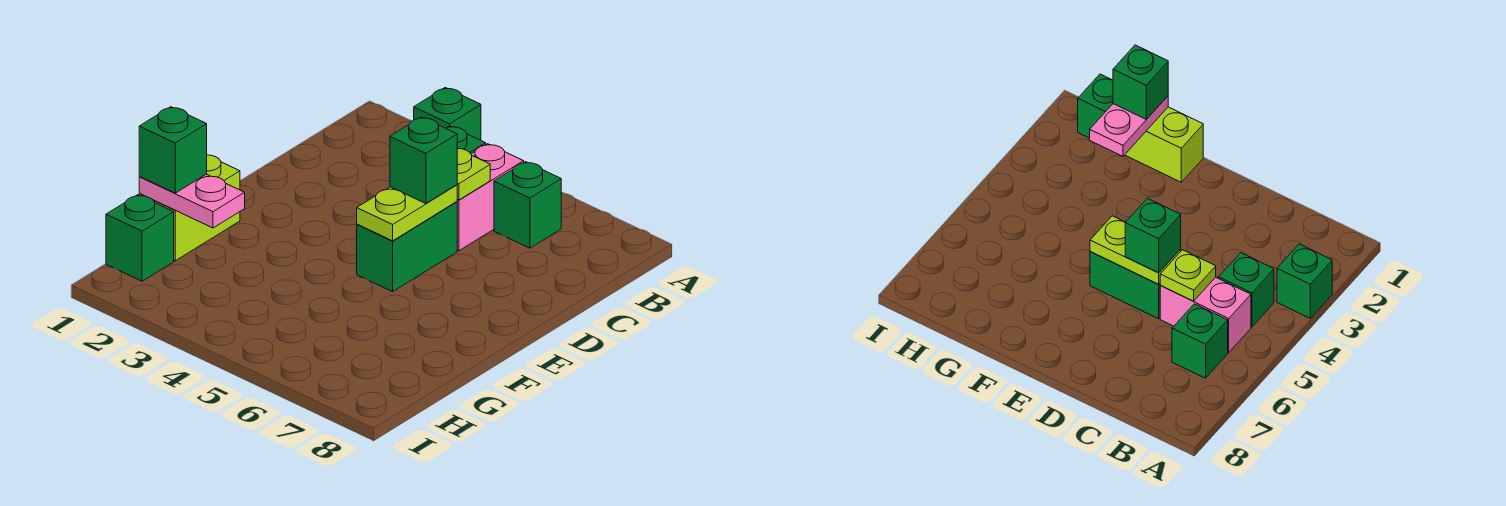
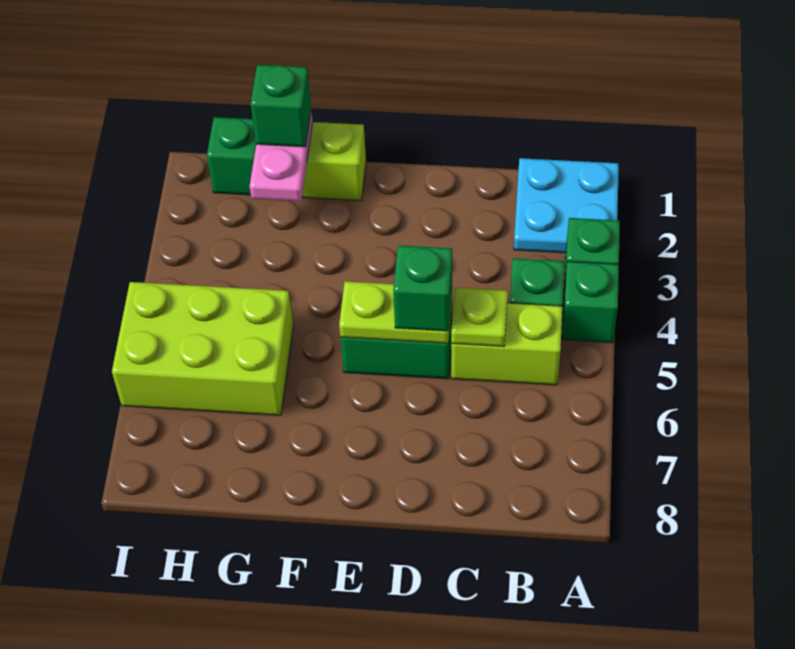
none -> cyan plate A1:B2 level 1
pink brick B5:C5 level 1 -> lime brick B5:C5 level 1
green brick B6 level 1 -> green brick A4 level 1
none -> lime brick G5:I6 level 1

